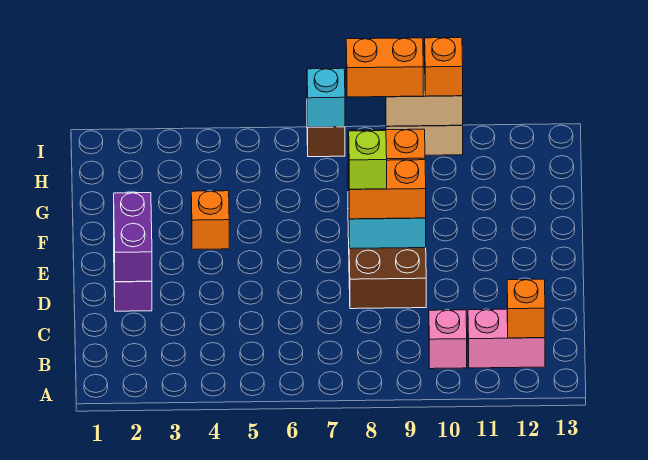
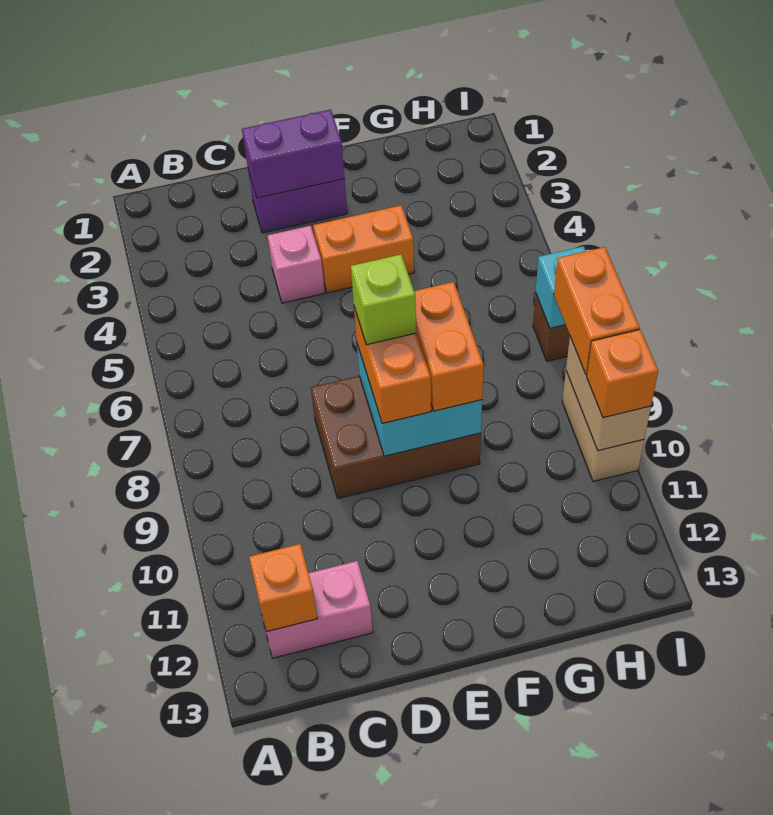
pink brick B10 level 1 -> pink brick D4 level 1
pink brick B11:B12 level 1 -> pink brick B12:C12 level 1
orange brick F4 level 1 -> orange brick E4:F4 level 1

